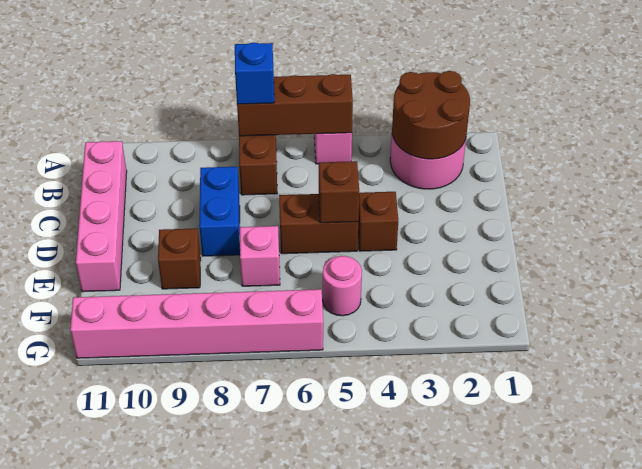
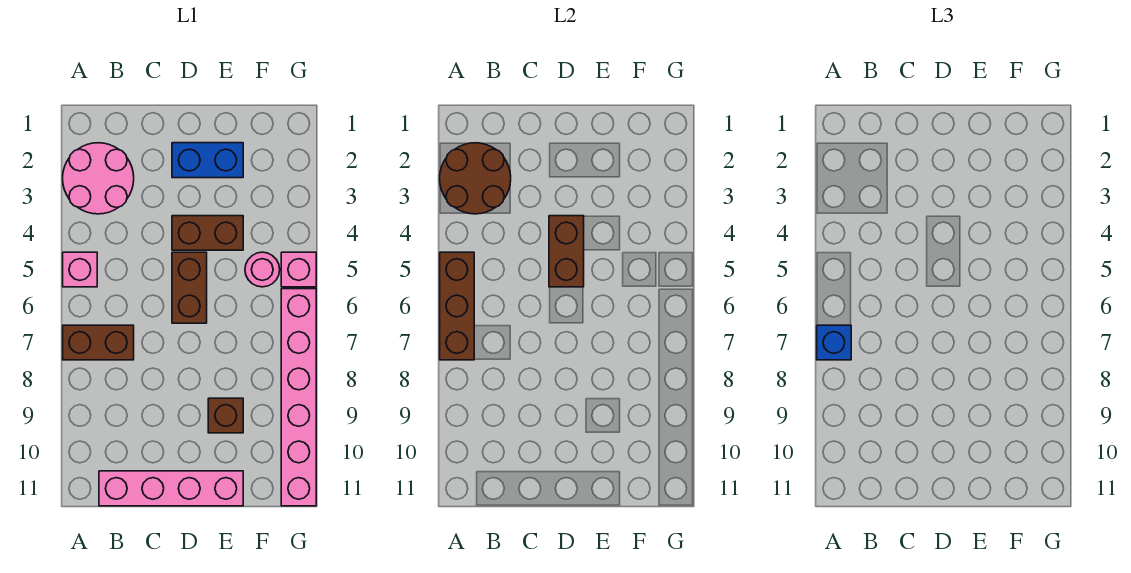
blue brick C8:D8 level 1 -> blue brick D2:E2 level 1
brown brick D4 level 1 -> brown brick D4:E4 level 1
brown brick D5 level 2 -> brown brick D4:D5 level 2
pink brick E7 level 1 -> pink brick G5 level 1

